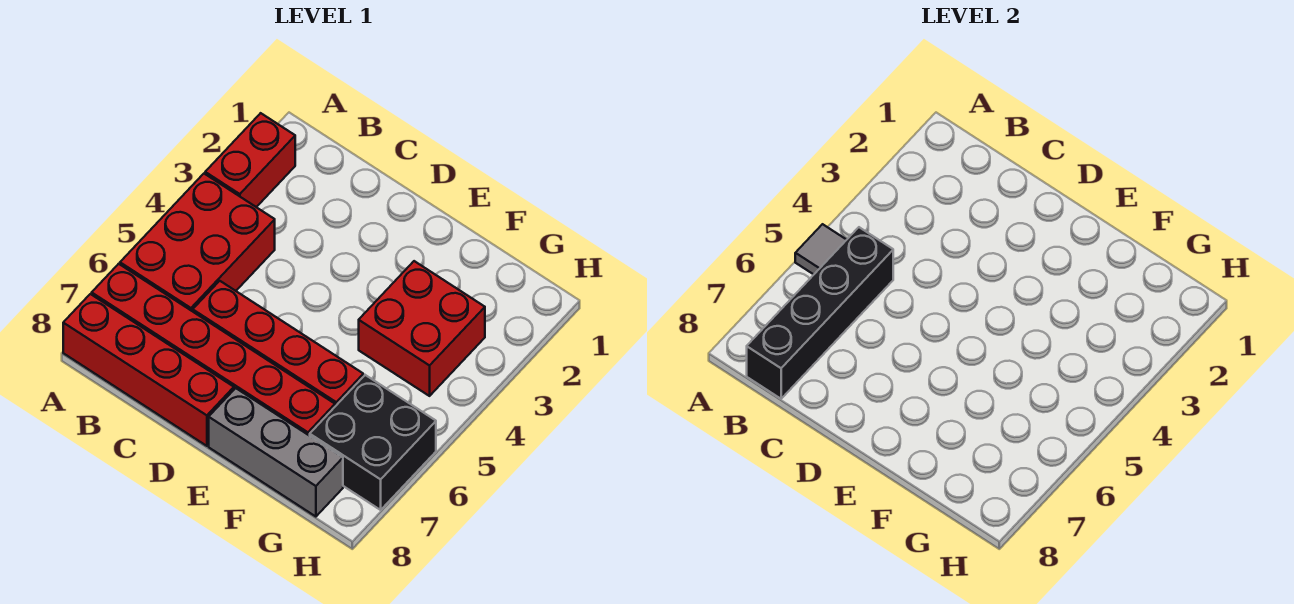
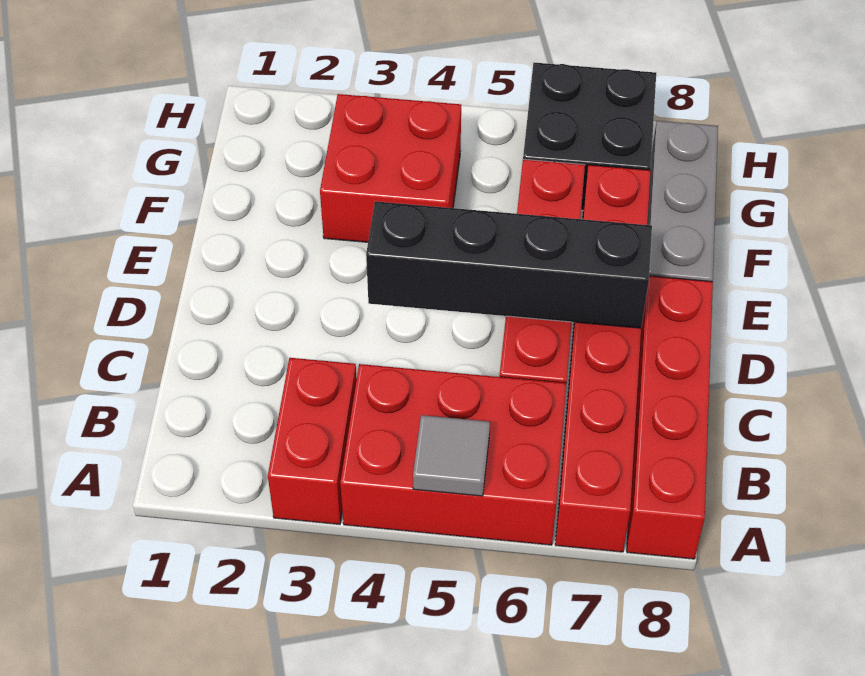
red brick A2:A3 level 1 -> red brick A3:B3 level 1
black brick B5:B8 level 2 -> black brick D4:D7 level 2

